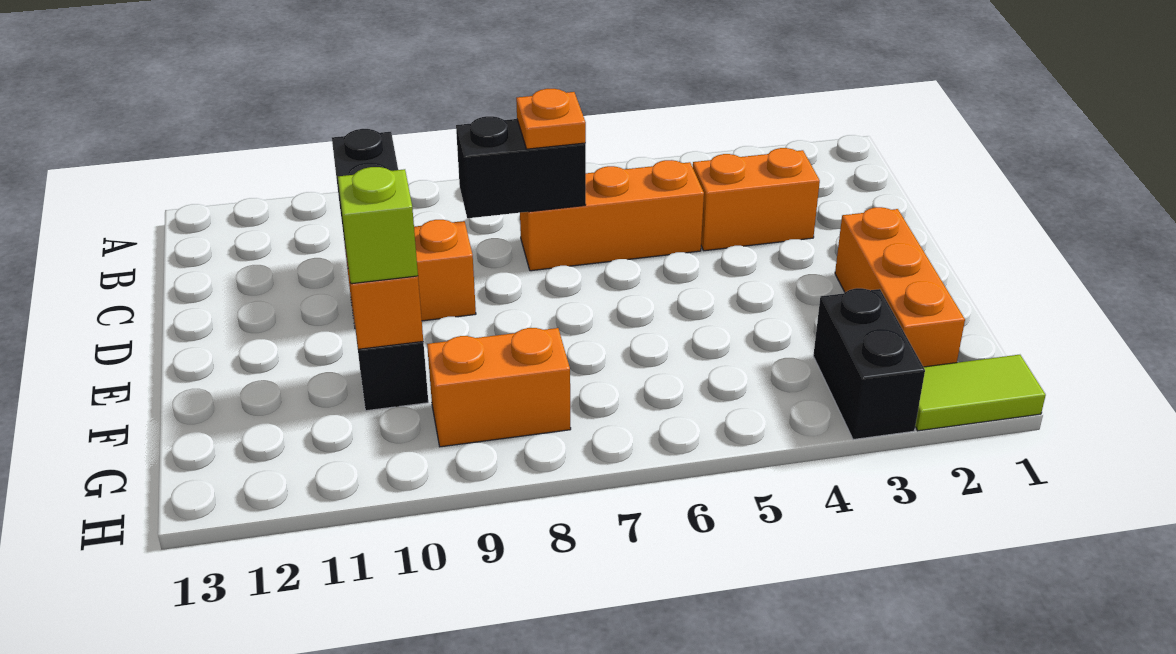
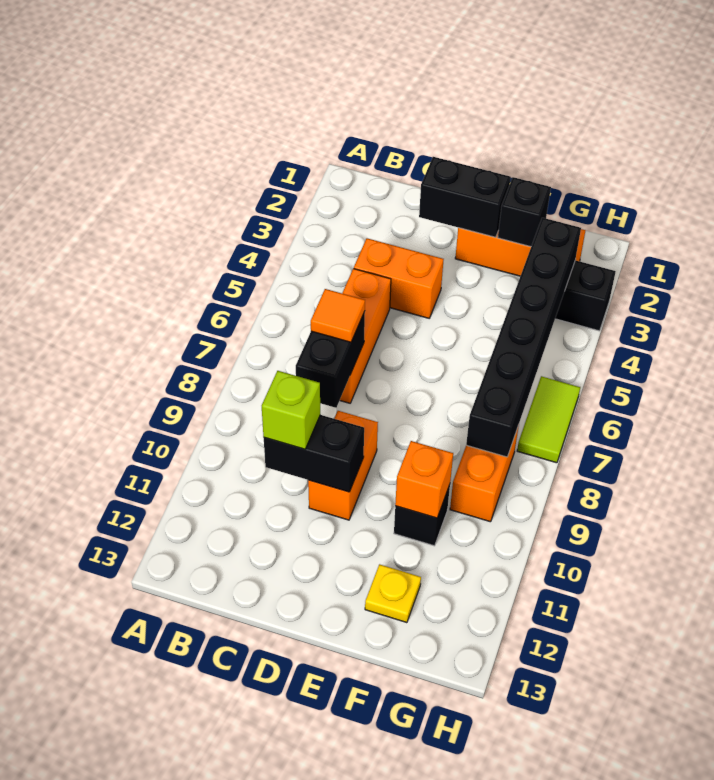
orange brick C3:C4 level 1 -> orange brick C4:D4 level 1
orange plate C7 level 3 -> orange tile C7 level 3
none -> black brick D2:E2 level 2
none -> black brick F2 level 2
lime brick F10 level 3 -> lime brick C10 level 3
none -> yellow plate F12 level 1
none -> black brick G3:G8 level 2
lime tile H1:H2 level 1 -> lime tile H6:H7 level 1

